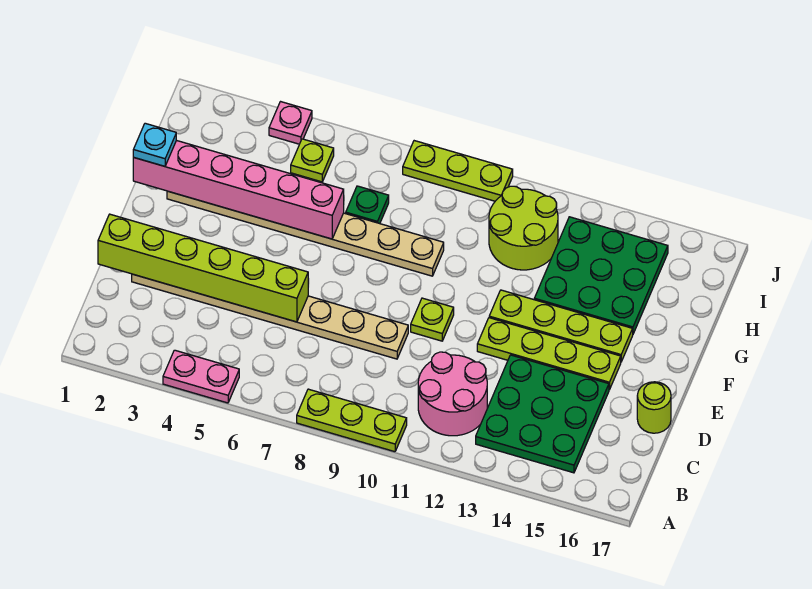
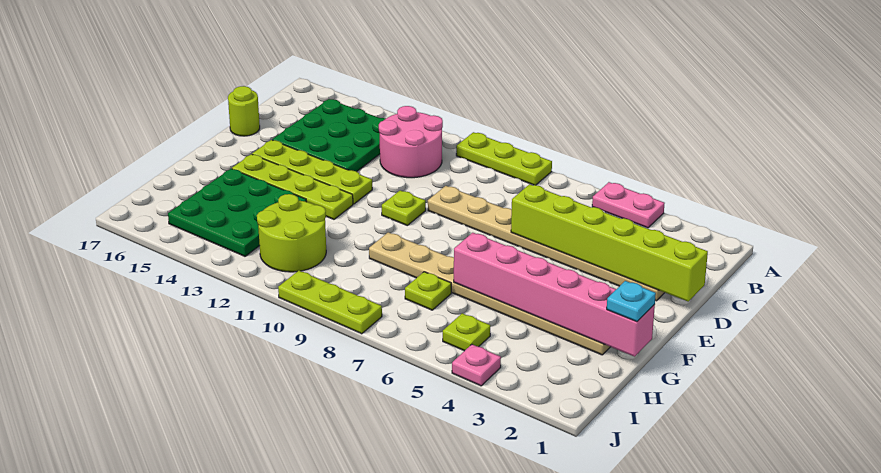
green plate H7 level 1 -> lime plate H7 level 1

